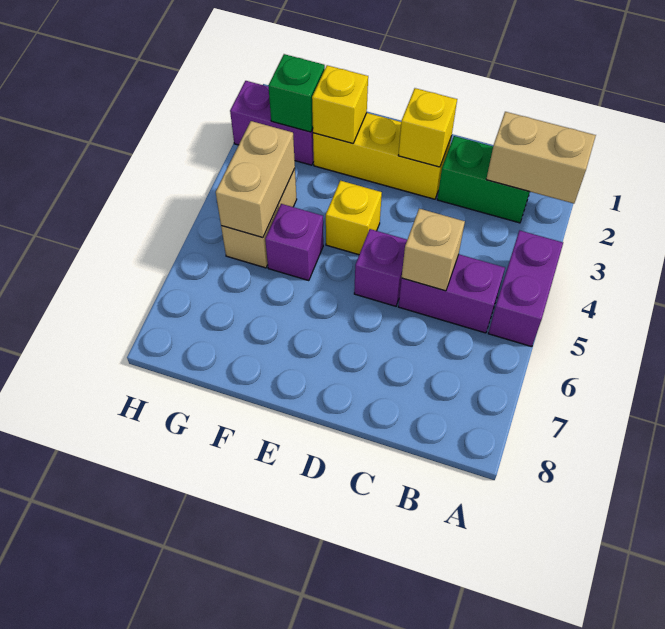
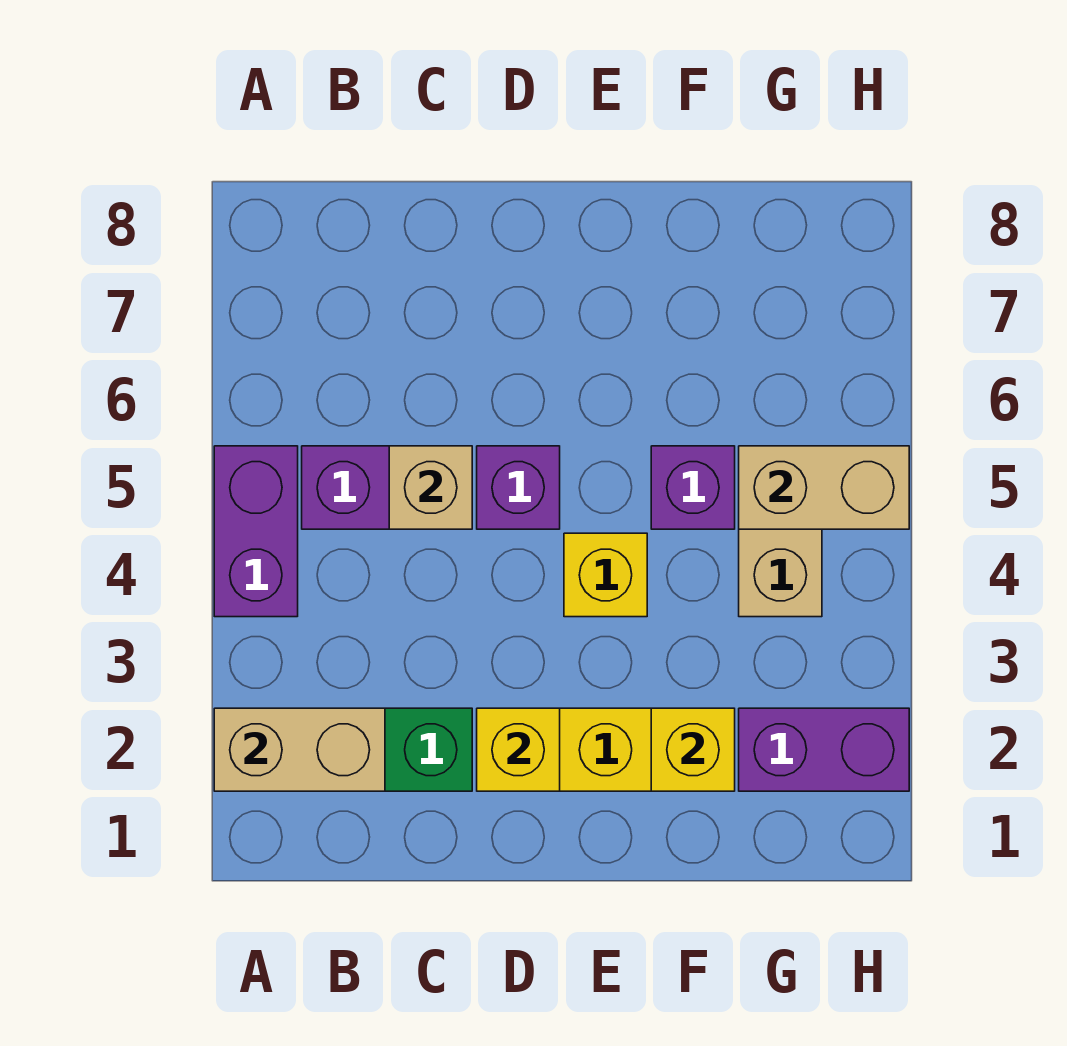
green brick G2 level 2 -> none
tan brick G4:G5 level 2 -> tan brick G5:H5 level 2

